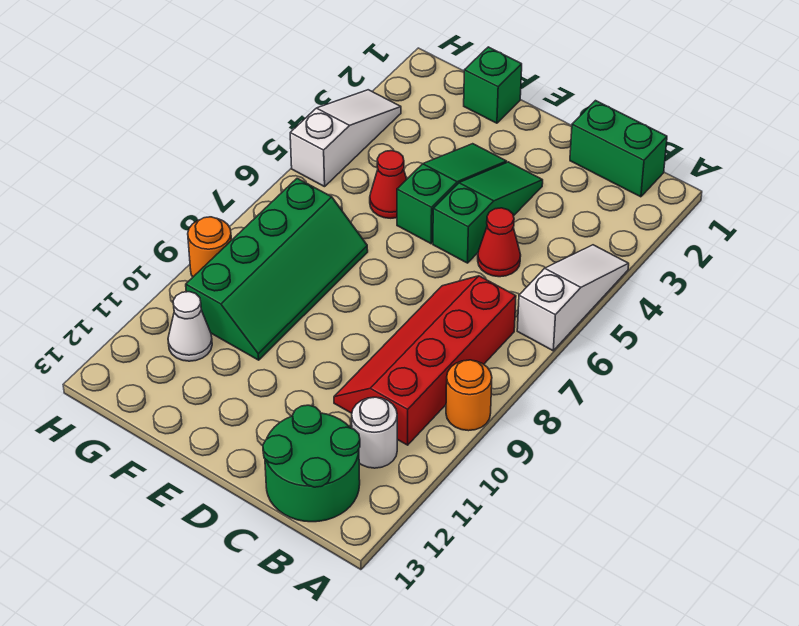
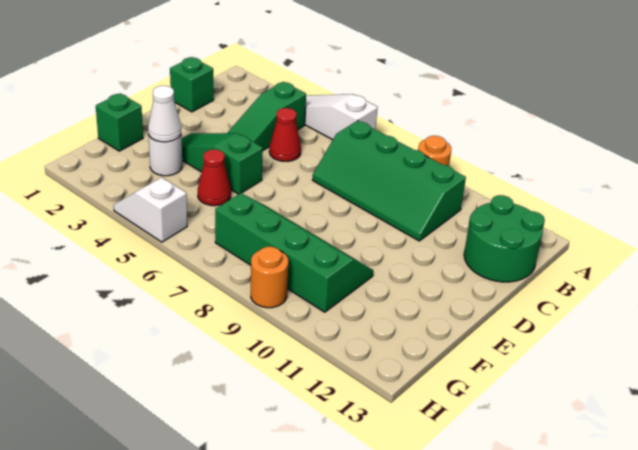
green brick B1:C1 level 1 -> green brick C1 level 1
red slope B7:C10 level 1 top B -> green slope B7:C10 level 1 top B
white round brick B11 level 1 -> white round brick F3 level 1
green slope D3:D5 level 1 top 5 -> green slope B4:D4 level 1 top B
white cone G11 level 1 -> white cone F3 level 2
white slope H3:H5 level 1 top 5 -> white slope H4:H5 level 1 top 5

